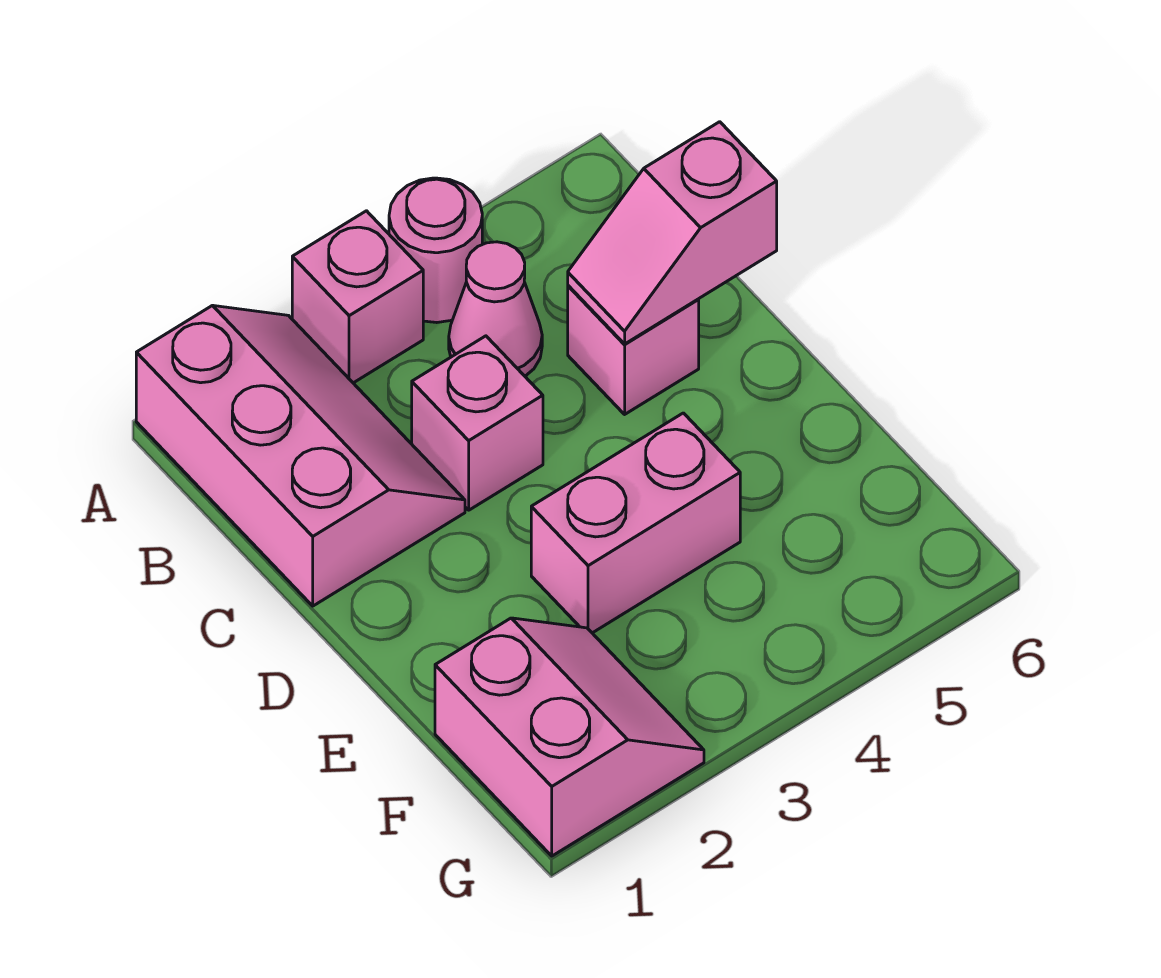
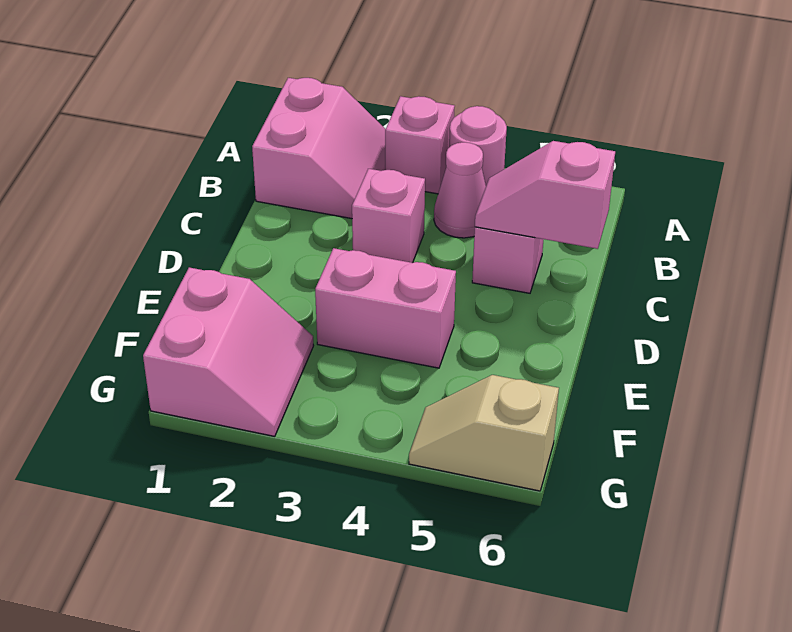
pink slope A1:C2 level 1 top 1 -> pink slope A1:B2 level 1 top 1
none -> tan slope G5:G6 level 1 top 6

